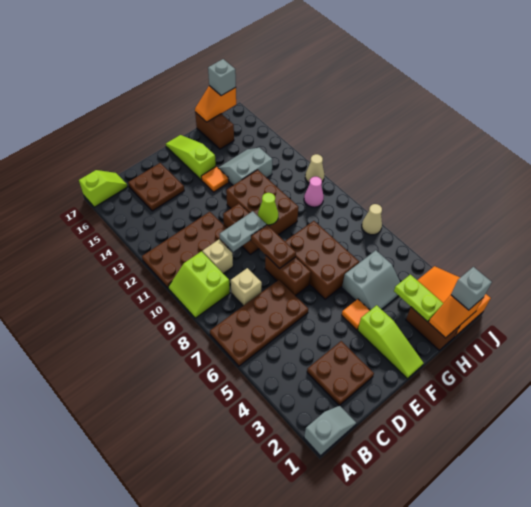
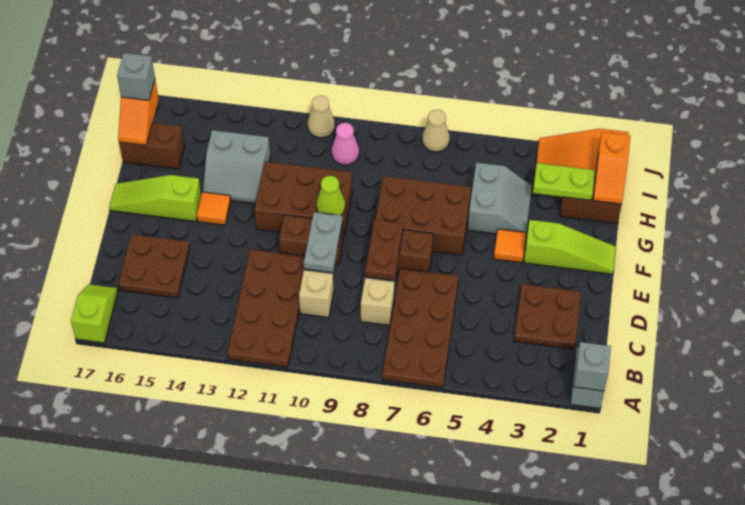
lime slope A9:B10 level 1 top B -> none
brown plate E8:E9 level 2 -> brown plate D8:E8 level 2
grey slope G13:H14 level 1 top 13 -> grey slope G13:H14 level 1 top H
grey brick I1 level 3 -> grey brick A1 level 2

